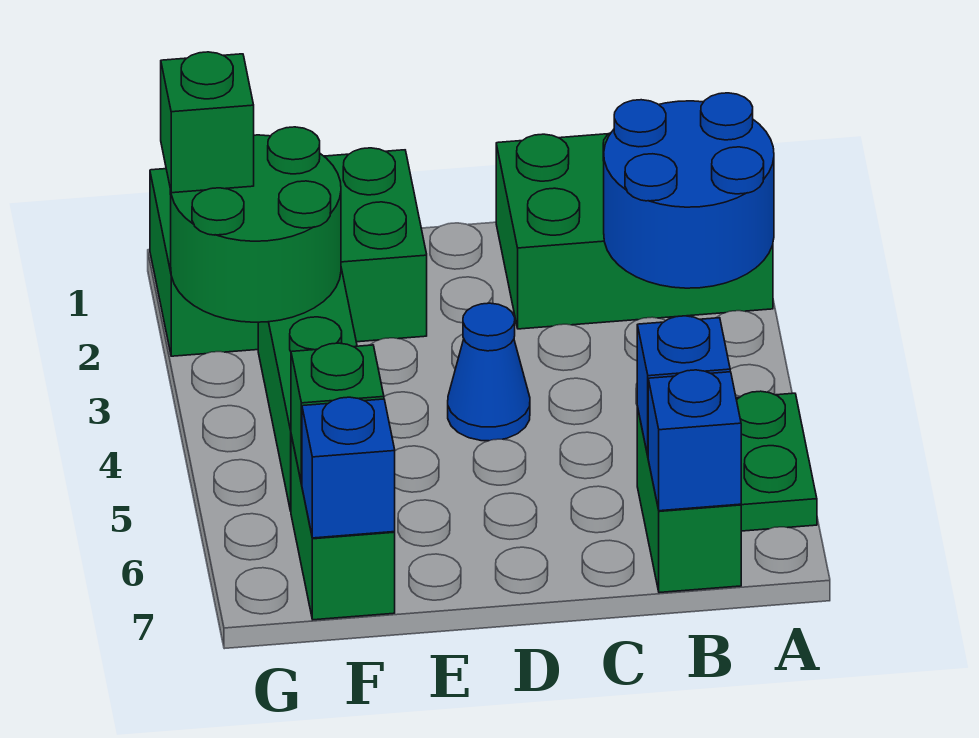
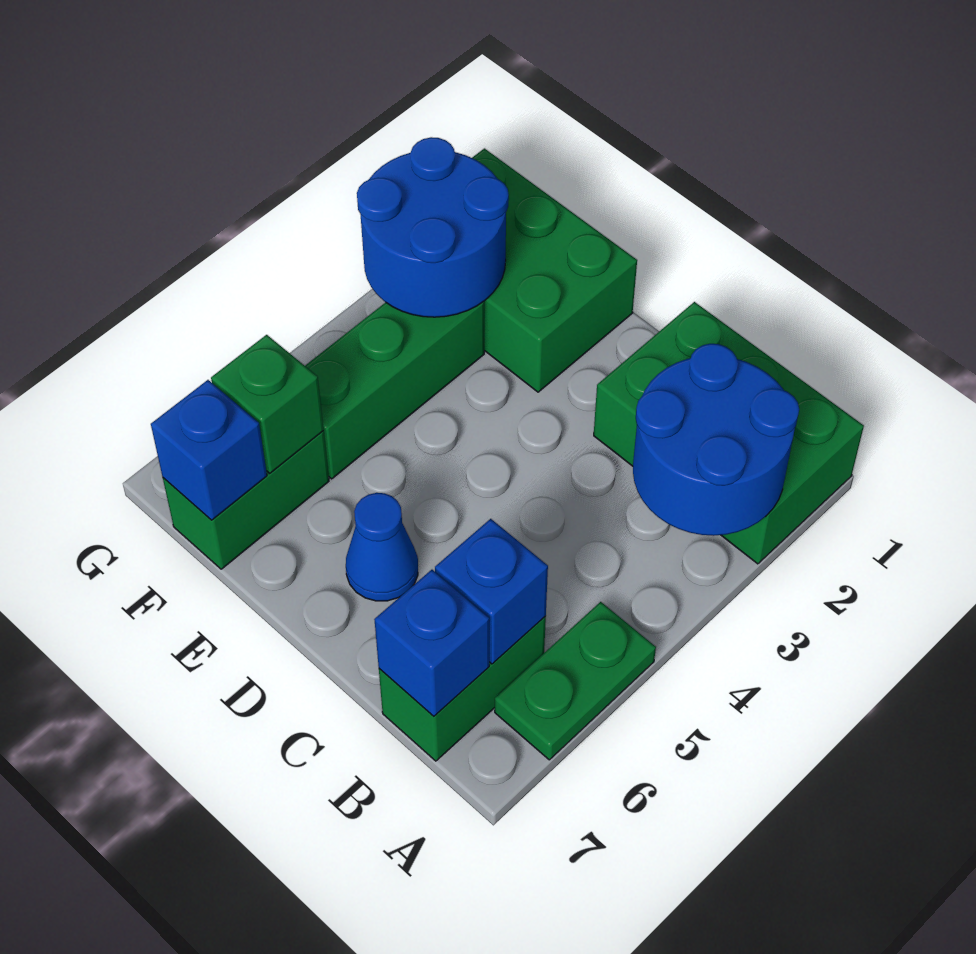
blue cone D4 level 1 -> blue cone D6 level 1
green round brick F2:G3 level 2 -> blue round brick F2:G3 level 2
green brick G2 level 3 -> none

